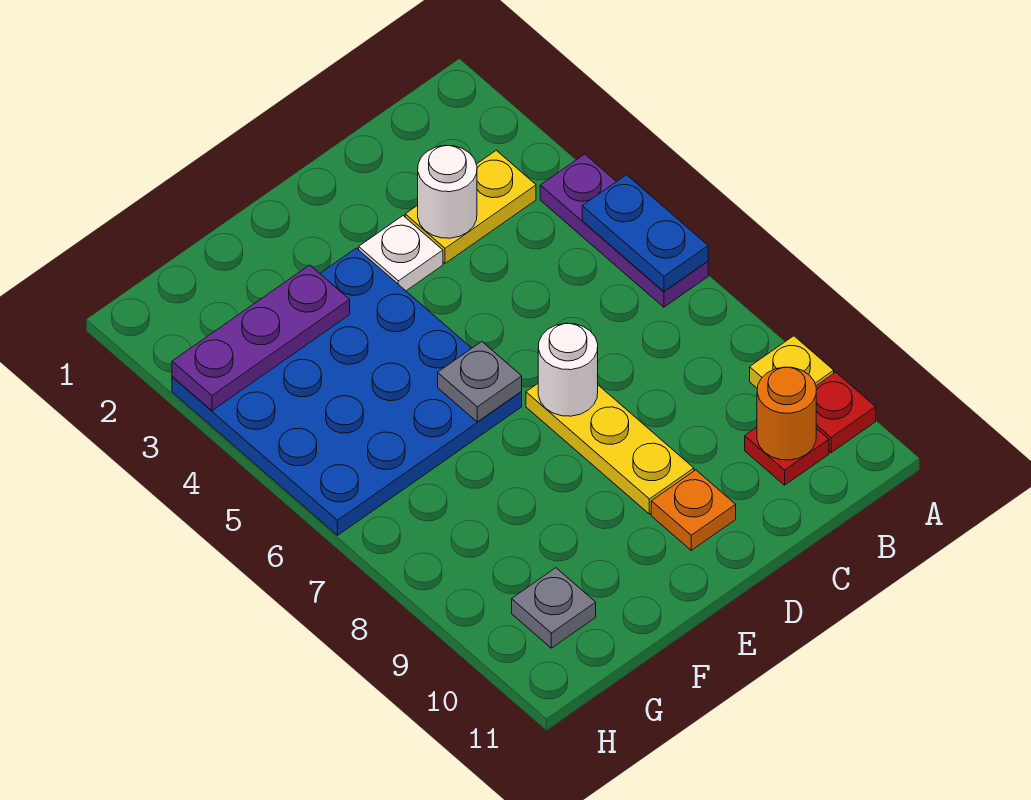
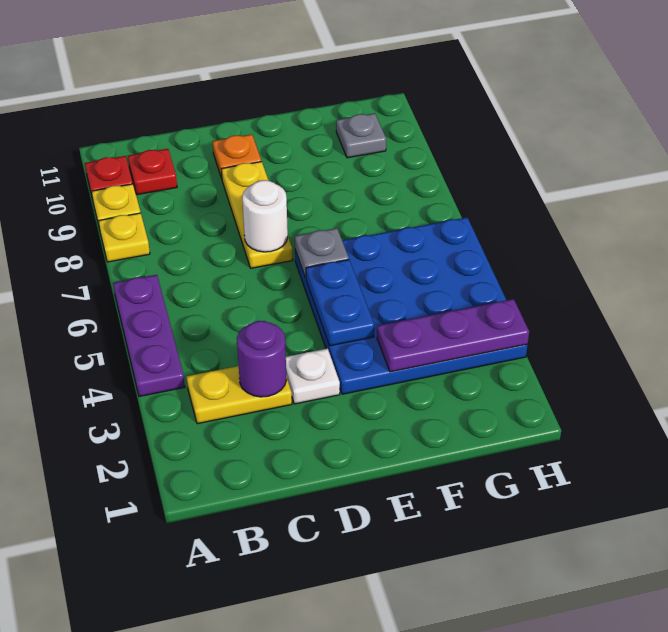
blue plate A5:A6 level 2 -> blue plate E4:E5 level 2
none -> yellow plate A8 level 1
orange round brick B10 level 2 -> none
white round brick C3 level 2 -> purple round brick C3 level 2

